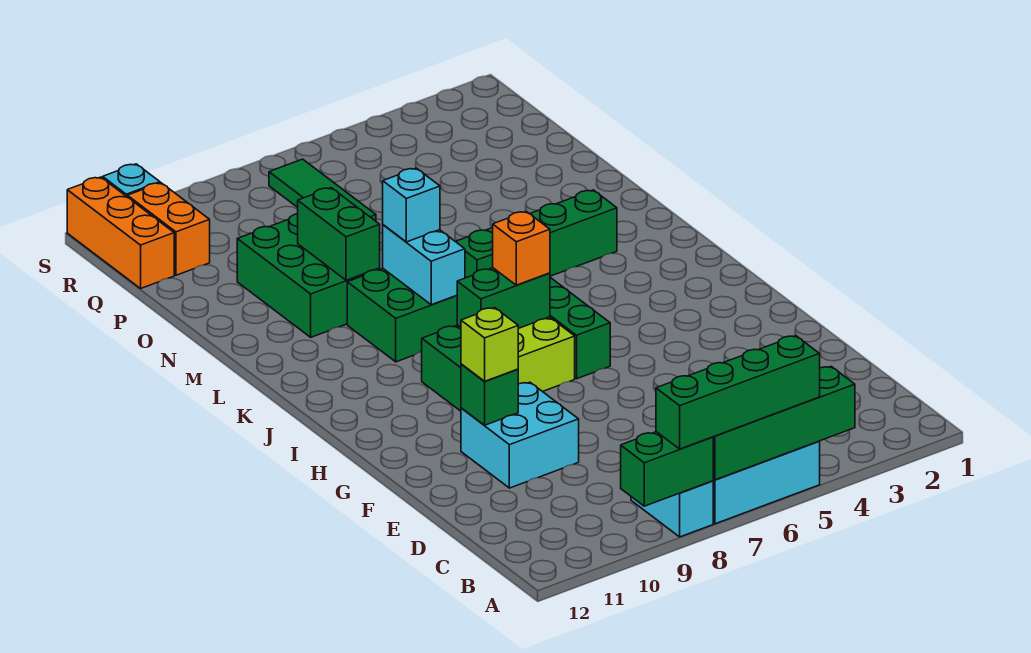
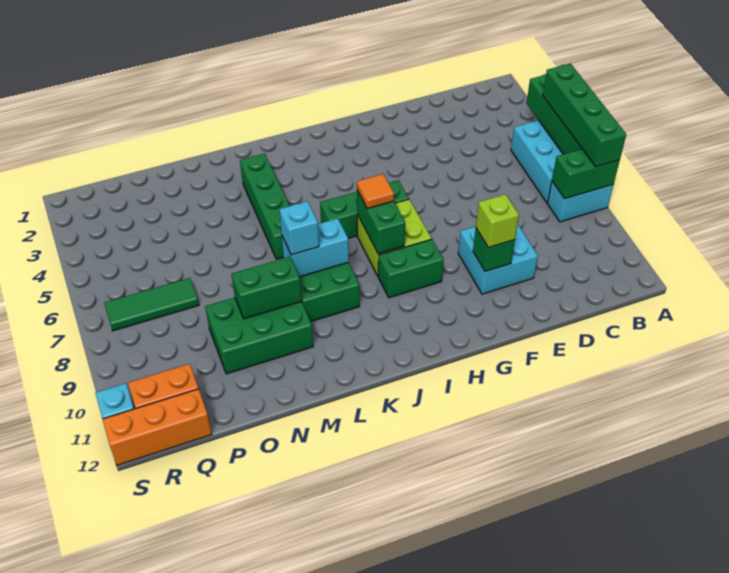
green brick A8:A9 level 2 -> green brick A8:B8 level 2
orange brick I7 level 3 -> orange tile I7 level 3

